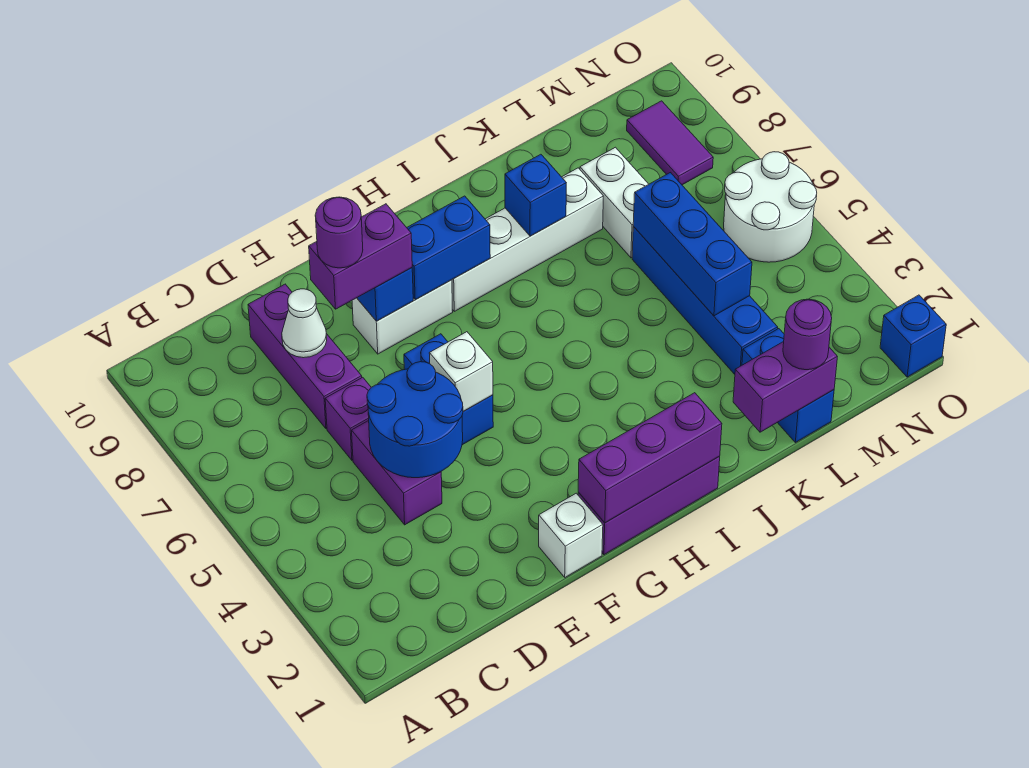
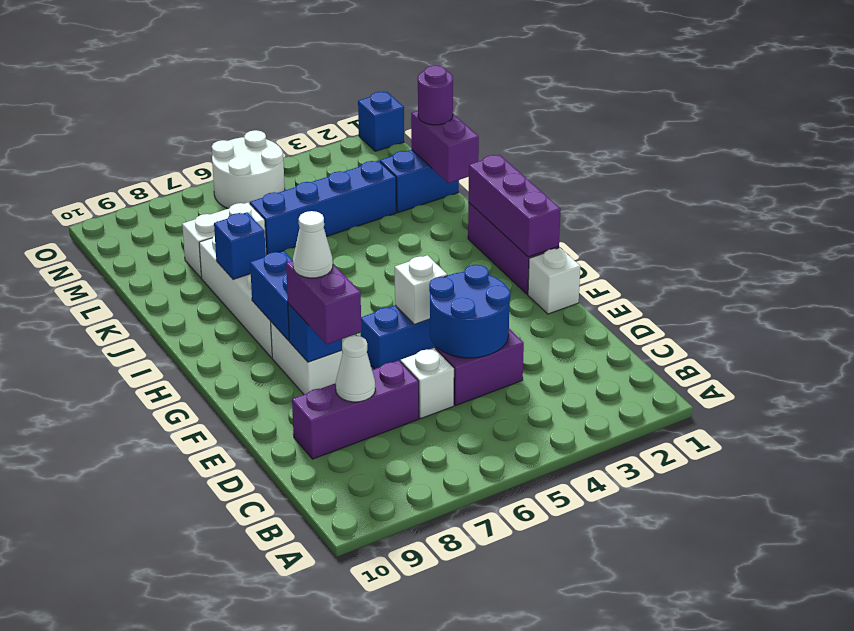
purple brick D6 level 1 -> white brick D6 level 1
purple round brick E8 level 4 -> none
none -> white cone F8 level 4
blue brick L4:L6 level 2 -> none
purple tile N8:N9 level 1 -> none

